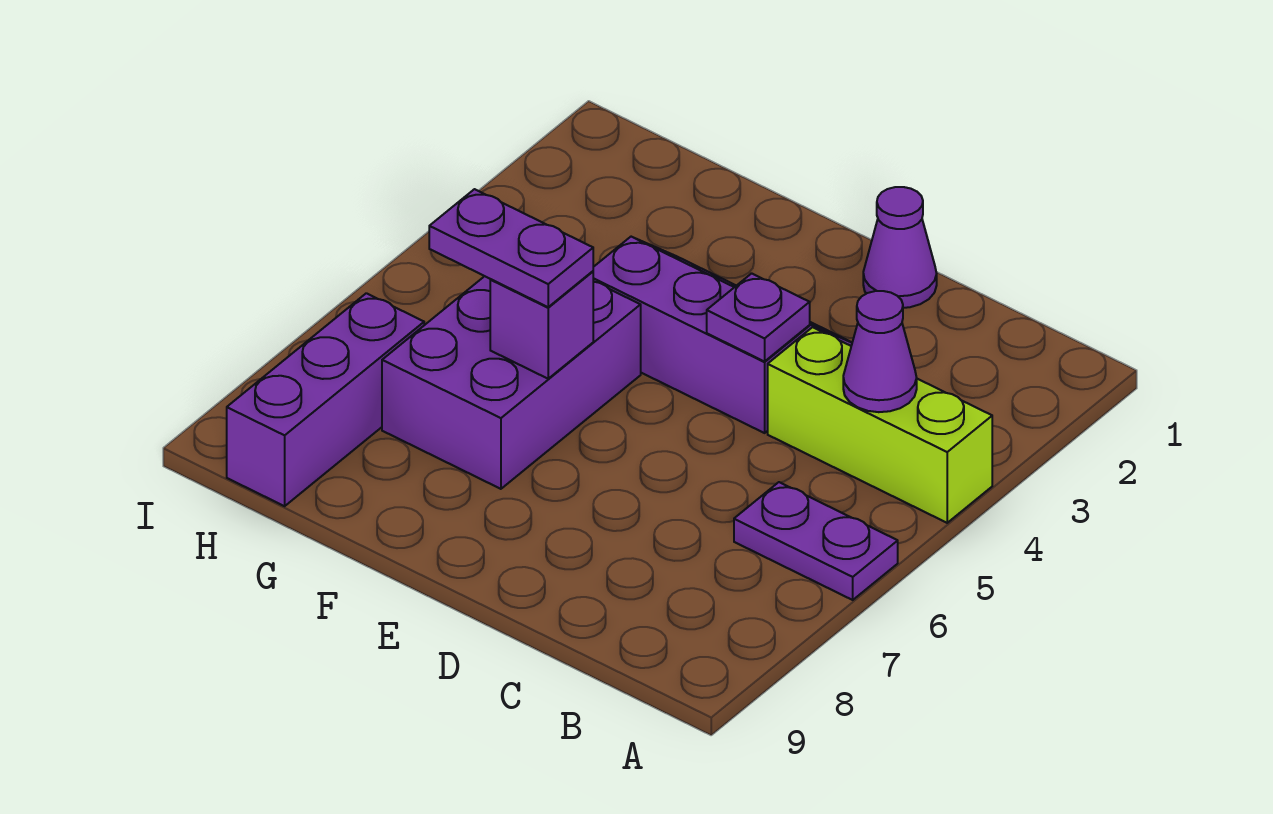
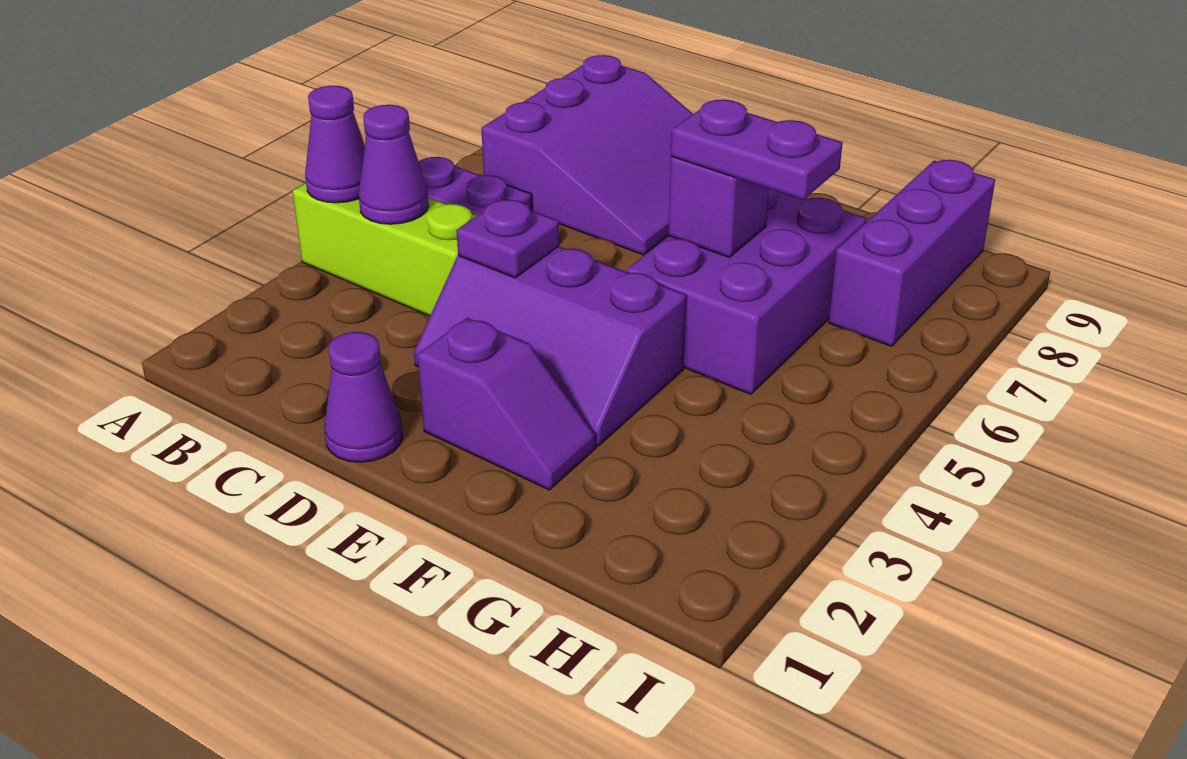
none -> purple cone A4 level 2
none -> purple slope B7:D9 level 1 top B
none -> purple slope E2:F2 level 1 top E

